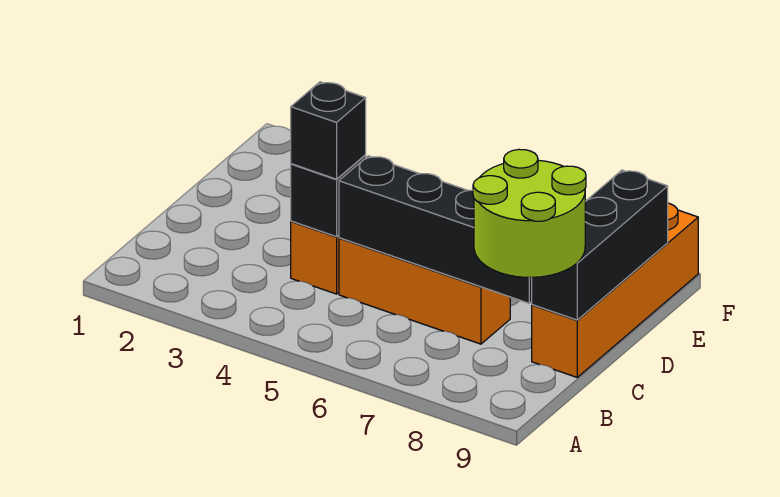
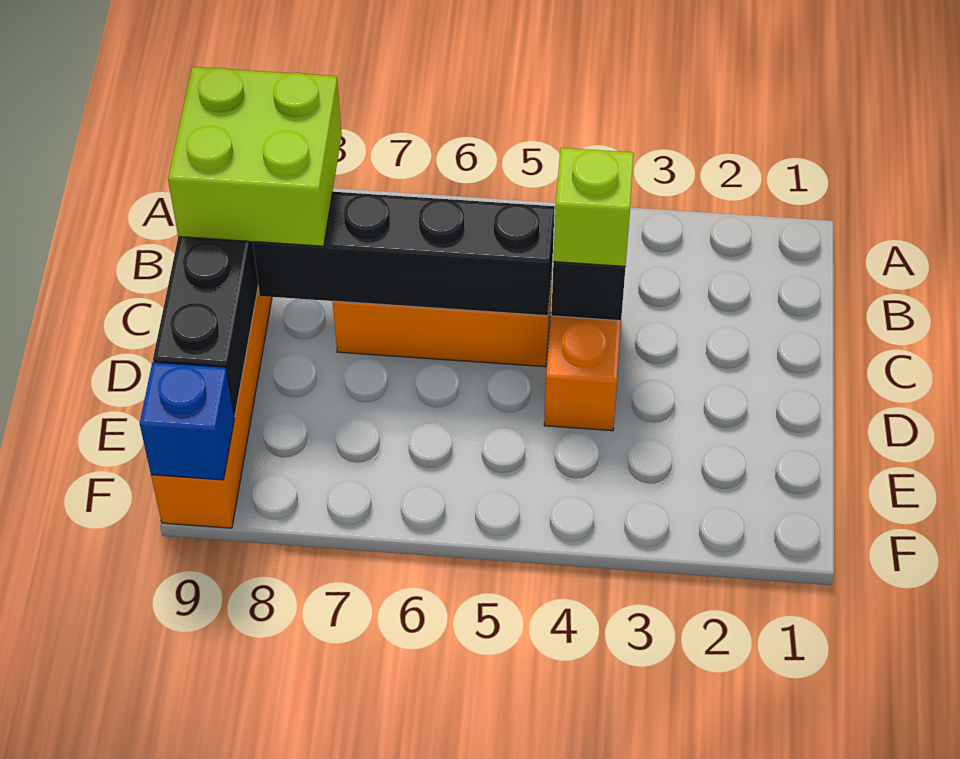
lime round brick B8:C9 level 3 -> lime brick B8:C9 level 3
black brick C4 level 3 -> lime brick C4 level 3
none -> blue brick F9 level 2

